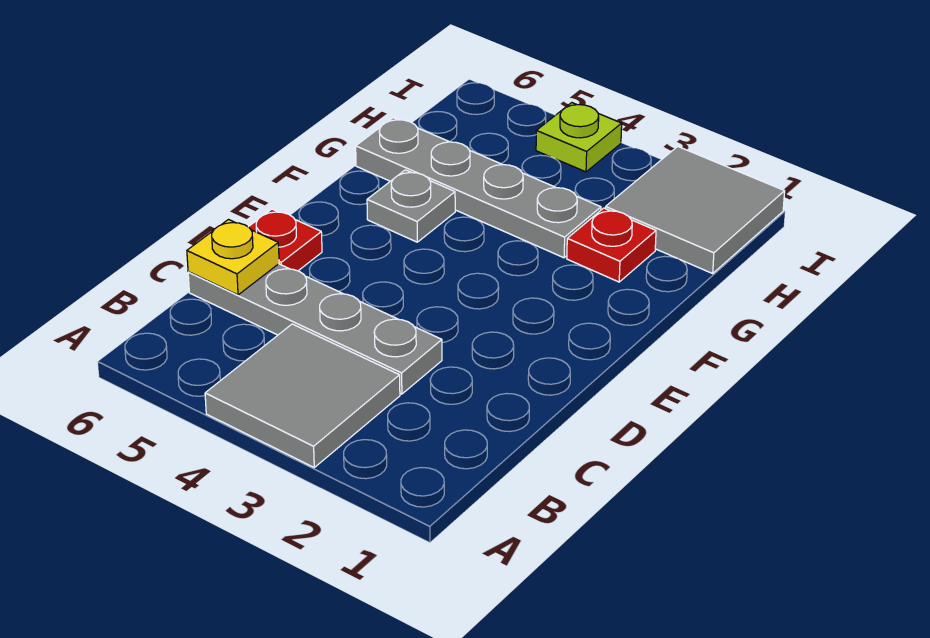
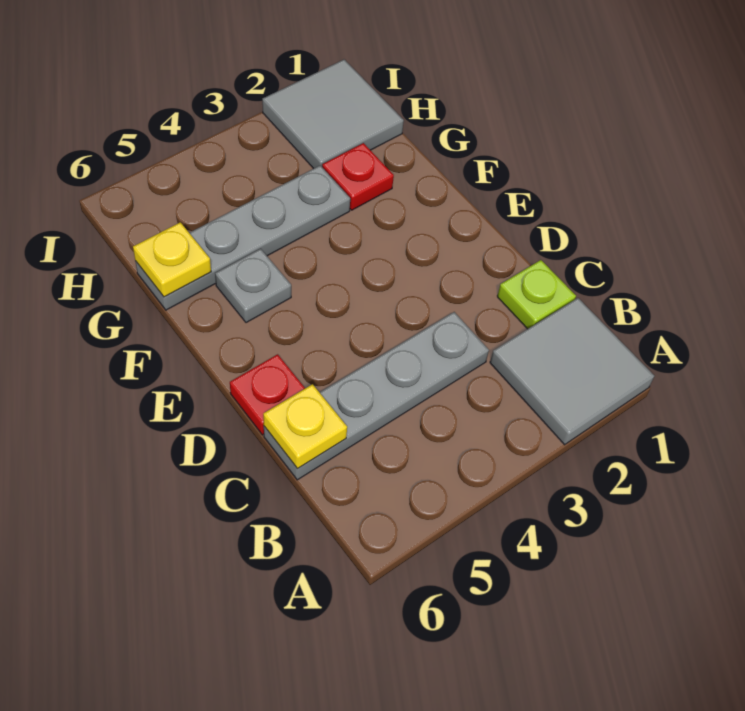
grey tile A3:B4 level 1 -> grey tile A1:B2 level 1
none -> yellow plate G6 level 2
lime plate I4 level 1 -> lime plate C1 level 1

